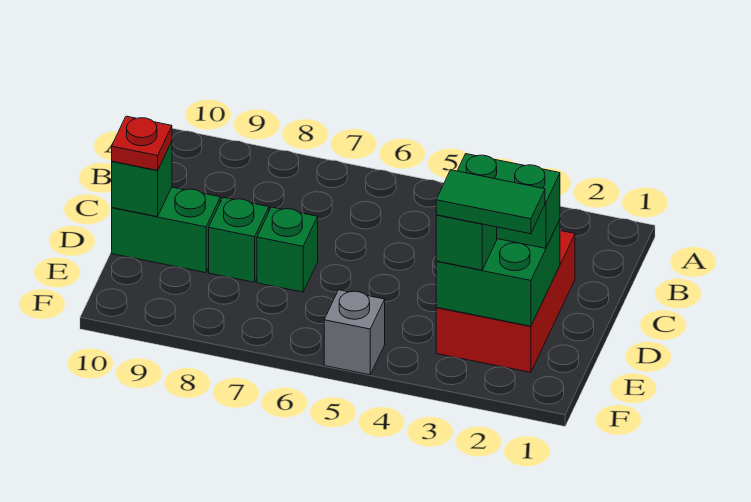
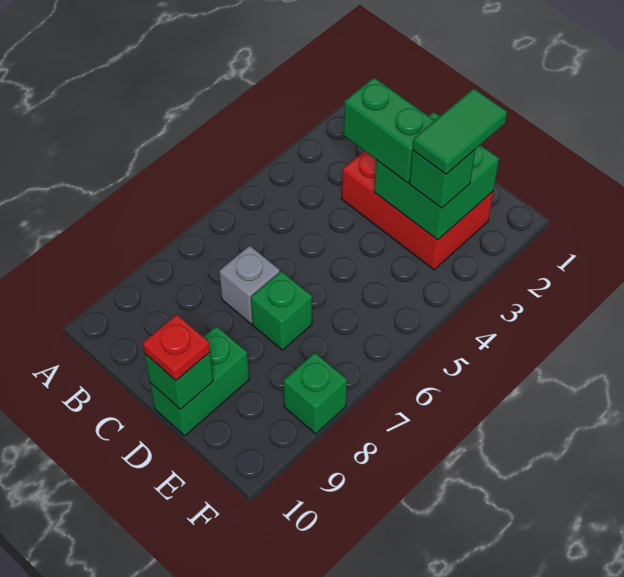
green brick D2:D3 level 3 -> green brick C3:D3 level 3
green brick D8 level 1 -> green brick F8 level 1
grey brick F5 level 1 -> grey brick C7 level 1

